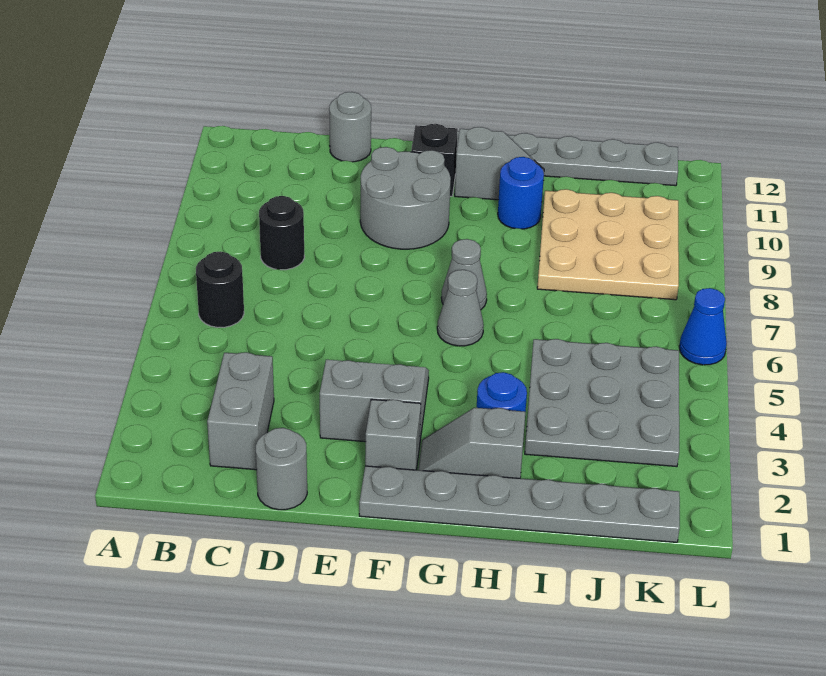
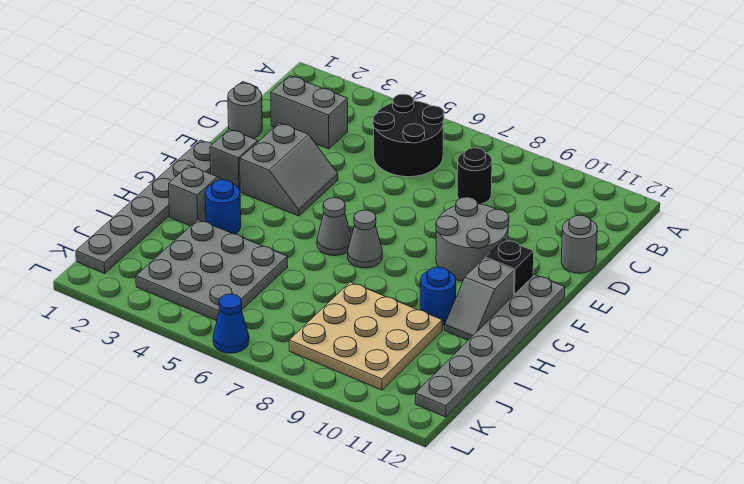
black round brick B6 level 1 -> black round brick B5:C6 level 1

